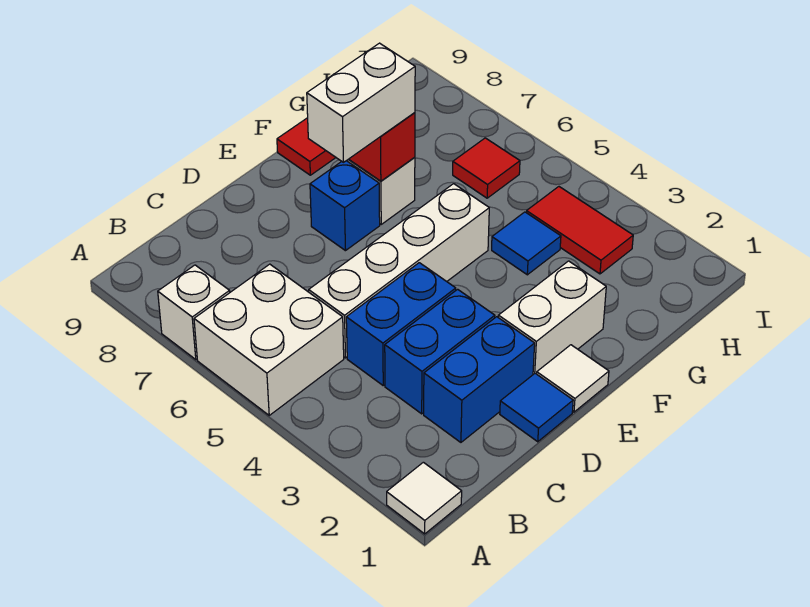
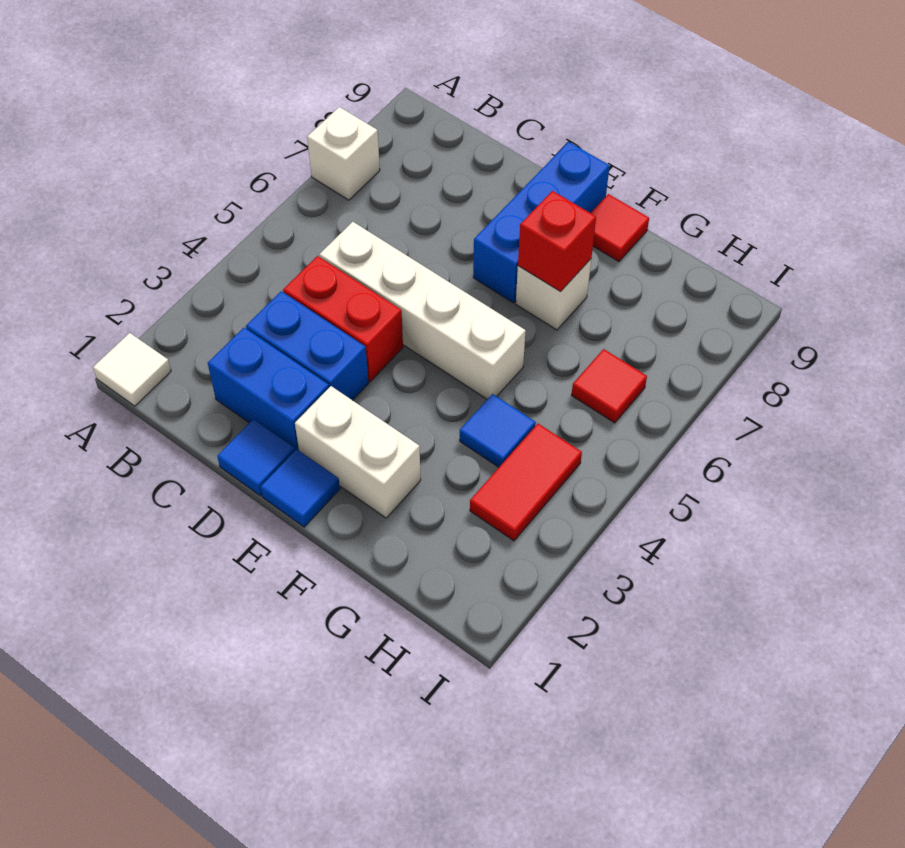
white brick A5:B6 level 1 -> none
blue brick C4:D4 level 1 -> red brick C4:D4 level 1
white tile E1 level 1 -> blue tile E1 level 1
blue brick E7 level 1 -> blue brick E7:E9 level 1
white brick E7:F7 level 3 -> none

